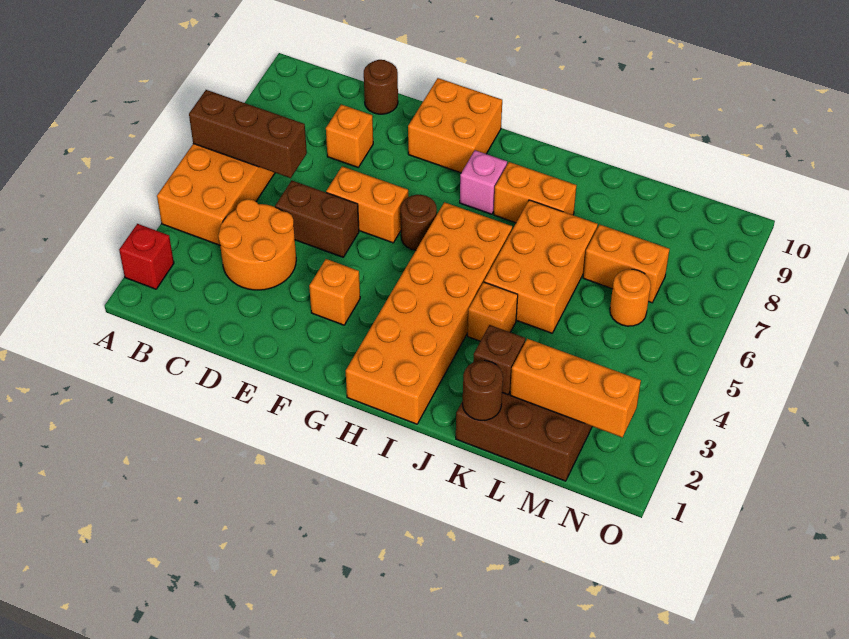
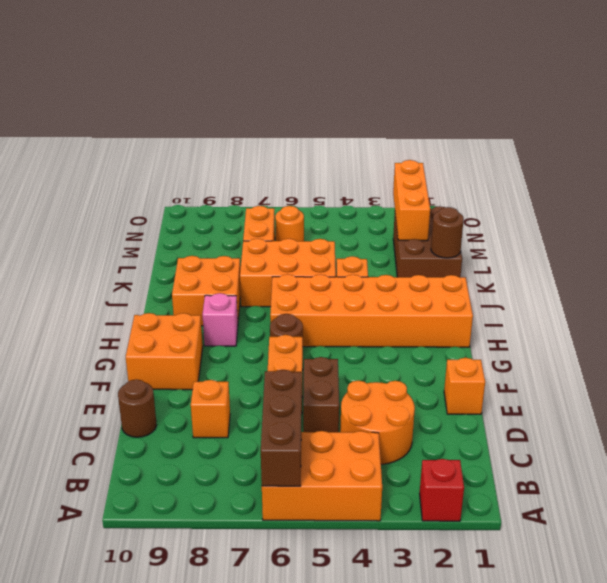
orange brick F3 level 1 -> orange brick E1 level 1
orange brick I8:J8 level 1 -> orange brick I8:J9 level 1
brown brick K2 level 2 -> none

